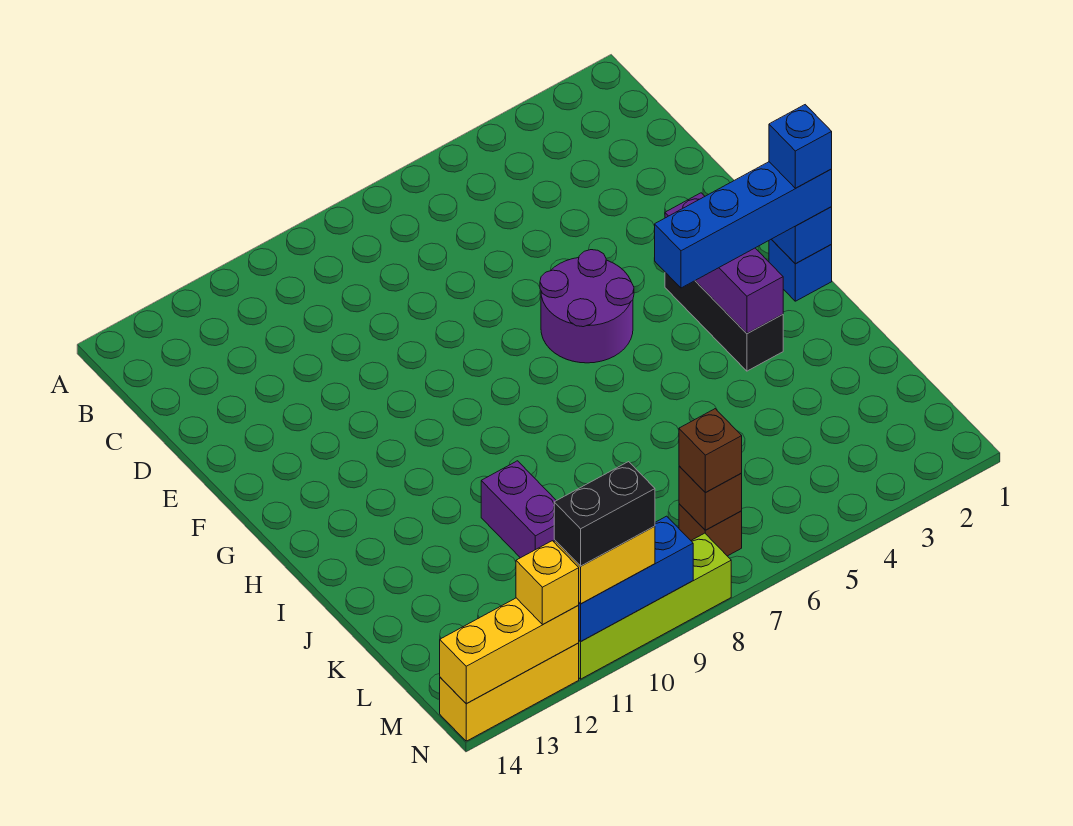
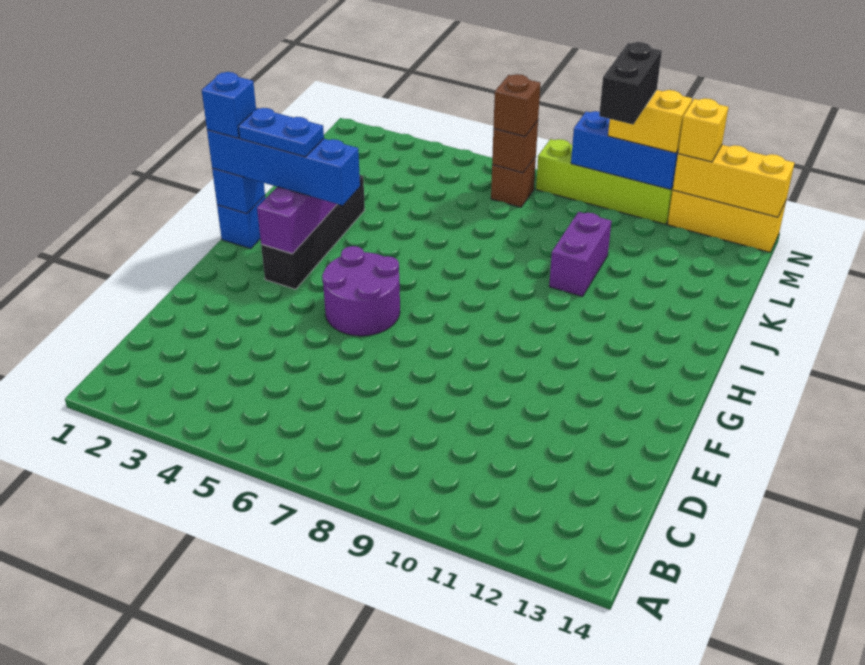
black brick G3:I3 level 1 -> black brick G3:J3 level 1
none -> blue plate H2:H3 level 4
black brick N10:N11 level 4 -> black brick M10:N10 level 4

